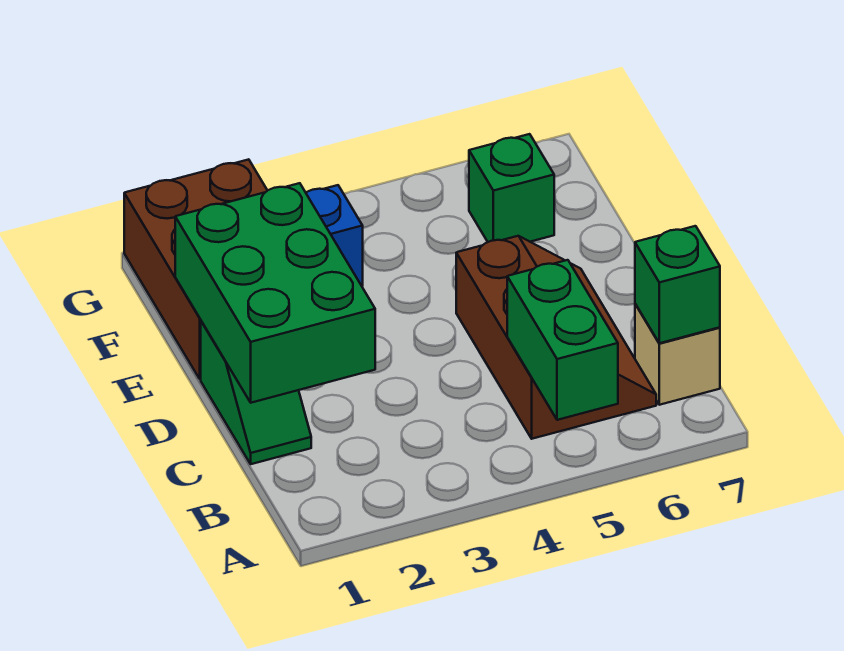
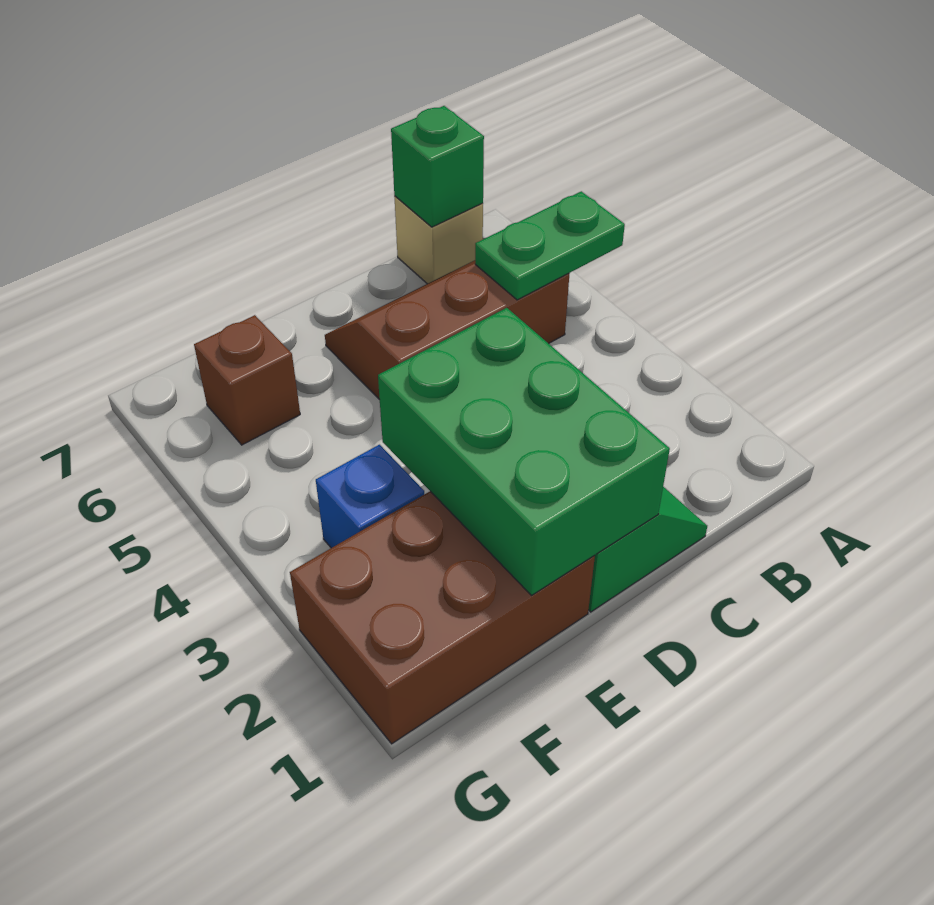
green brick A5:B5 level 2 -> green plate A5:B5 level 2
green brick C1:E2 level 2 -> green brick D1:E3 level 2
green brick F6 level 1 -> brown brick F6 level 1

